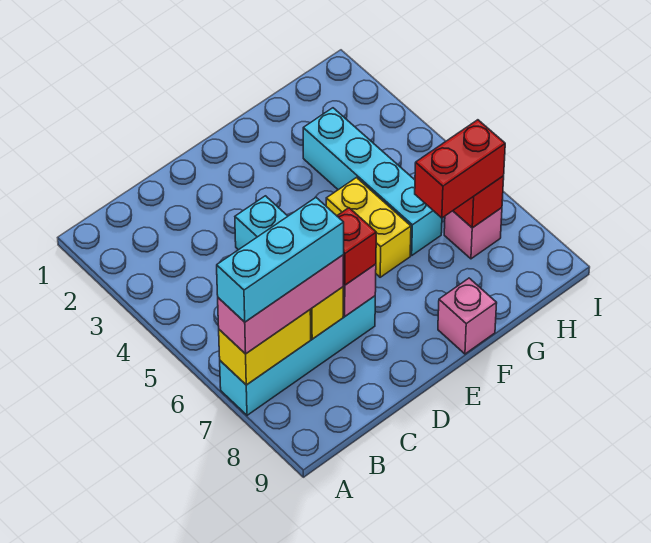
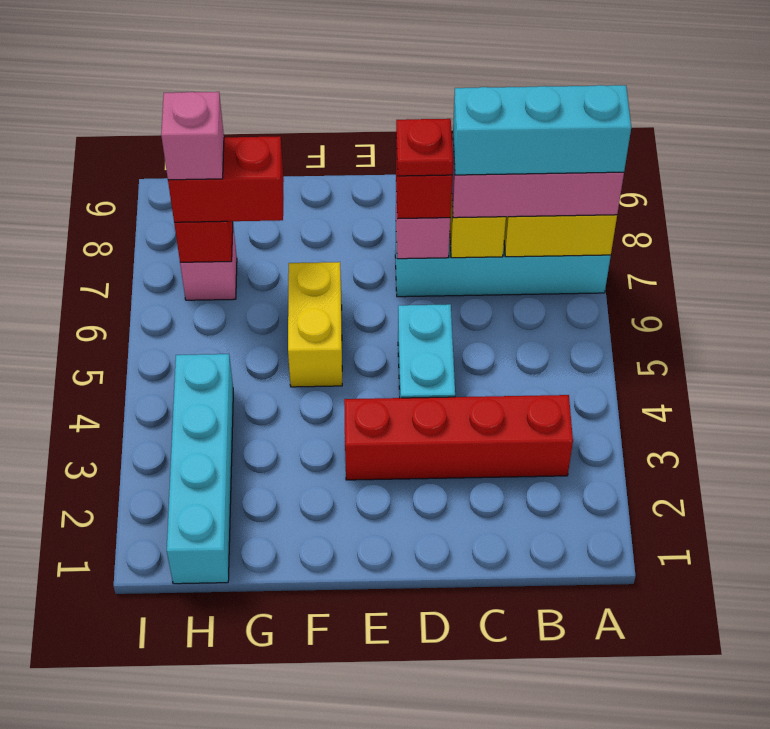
none -> red brick B3:E3 level 1
none -> red plate D7 level 4
pink brick F9 level 1 -> pink brick H7 level 4
cyan brick G3:G6 level 1 -> cyan brick H1:H4 level 1

